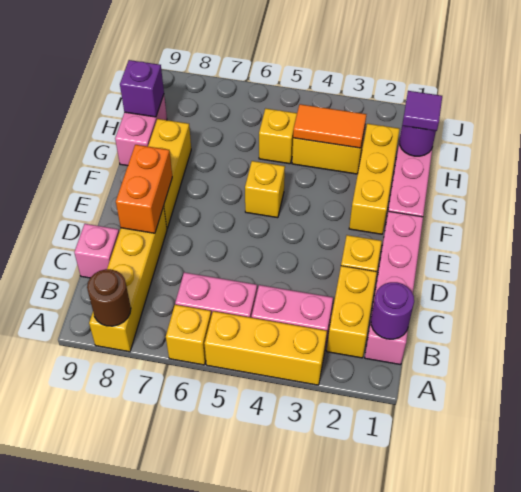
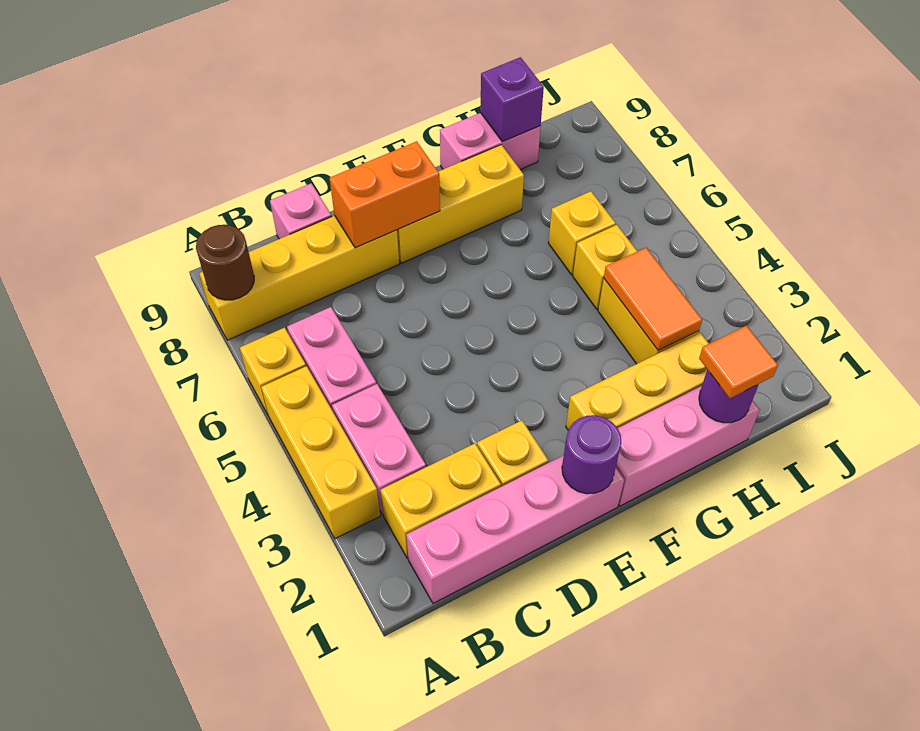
purple round brick B1 level 2 -> purple round brick E1 level 2
yellow brick F5 level 1 -> yellow brick H6 level 1
purple tile H1 level 3 -> orange tile H1 level 3

